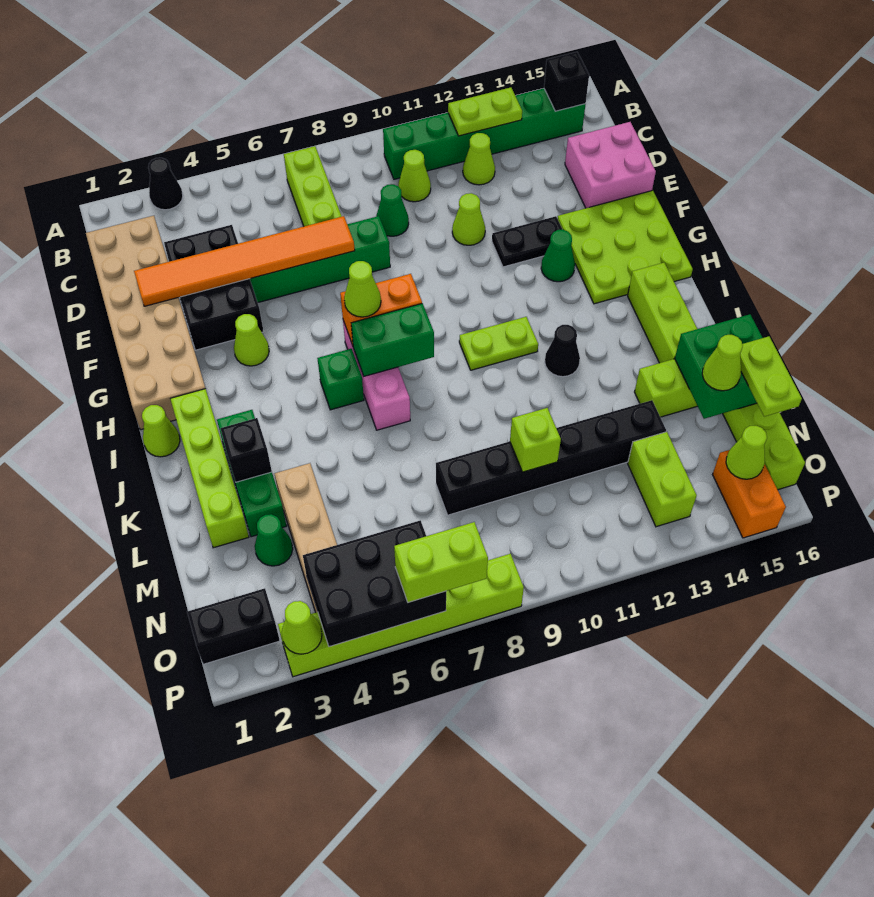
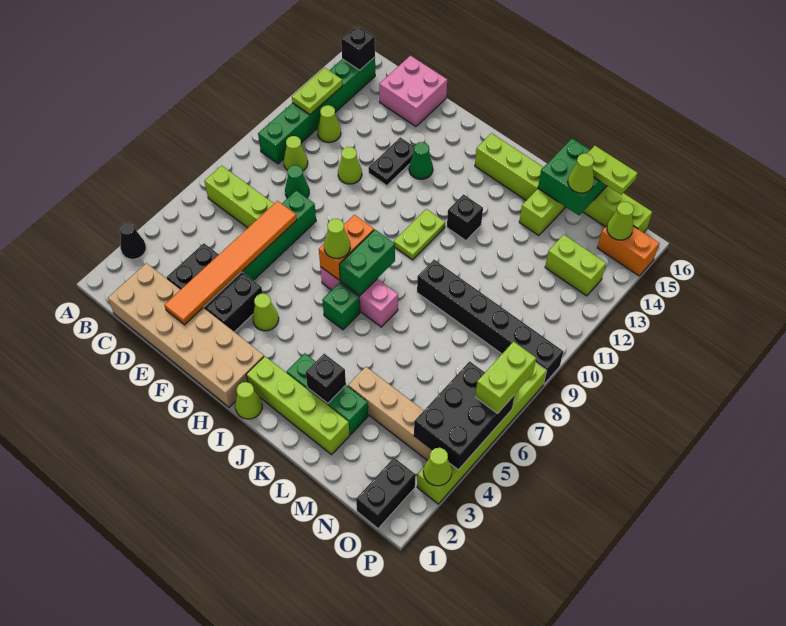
lime plate F14:H16 level 1 -> none
black cone J12 level 1 -> black brick J12 level 1
green cone M3 level 1 -> none
black brick M8:M13 level 1 -> black brick K9:P9 level 1
lime brick M10 level 2 -> none

